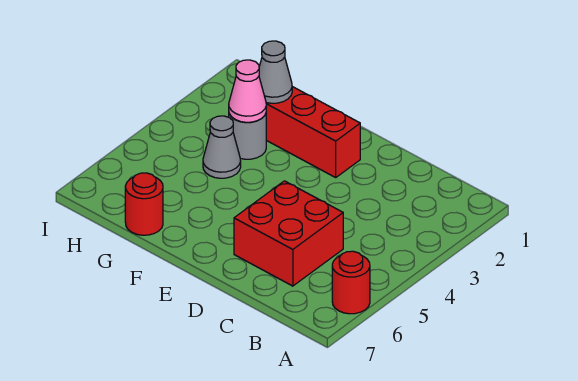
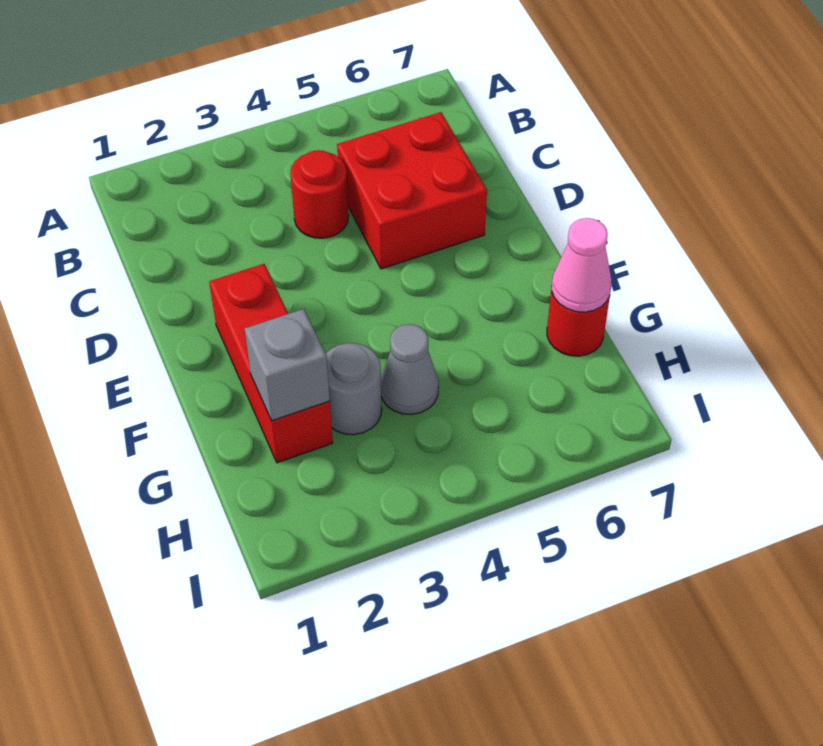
red round brick A6 level 1 -> red round brick C4 level 1
grey cone G2 level 2 -> grey brick G2 level 2
pink cone G3 level 2 -> pink cone G7 level 2

